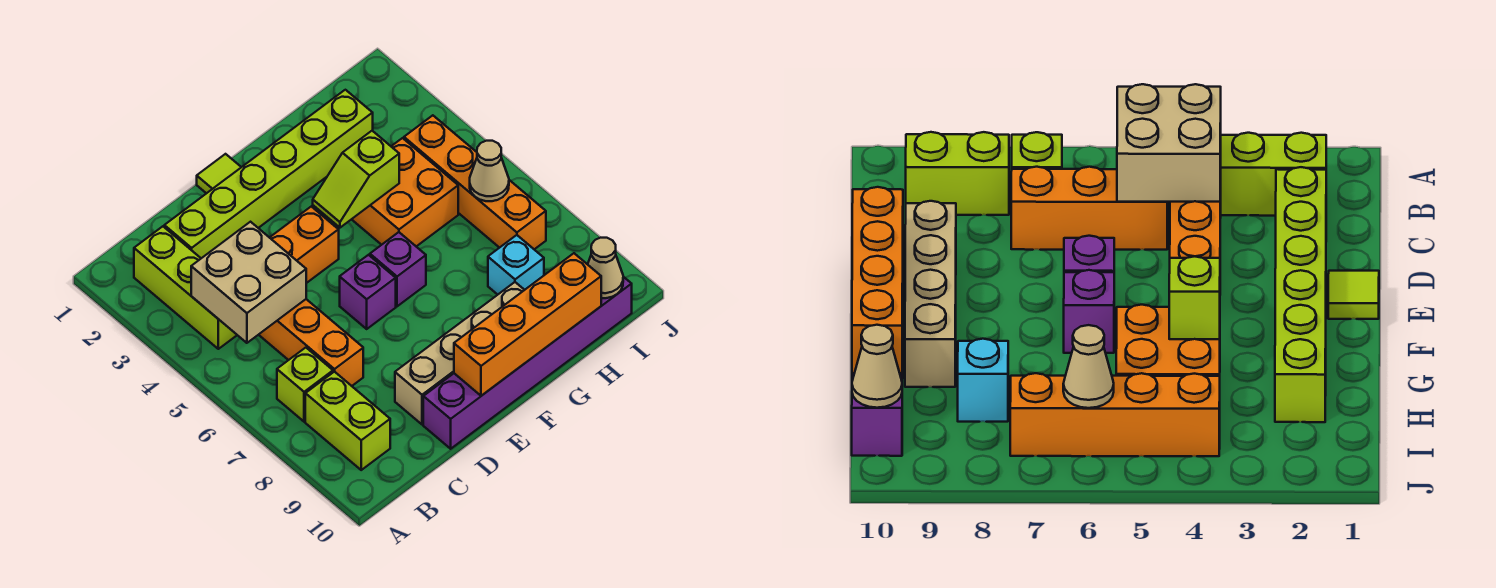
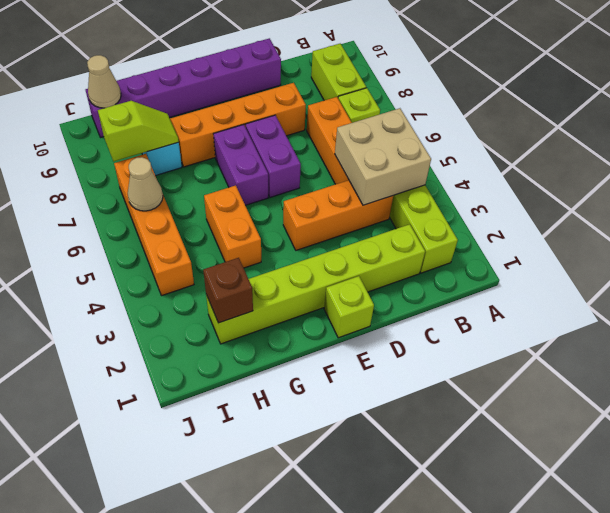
tan brick D9:G9 level 1 -> none
lime tile E1 level 1 -> lime brick E1 level 1
purple brick E6 level 1 -> purple brick E6:E7 level 1
orange brick E10:H10 level 2 -> orange brick D8:G8 level 1
lime slope F4:G4 level 2 top G -> lime slope H8:I8 level 2 top I
purple brick F6 level 1 -> purple brick F6:F7 level 1
orange brick G4:H5 level 1 -> orange brick G4:G5 level 1
none -> brown brick H2 level 2

